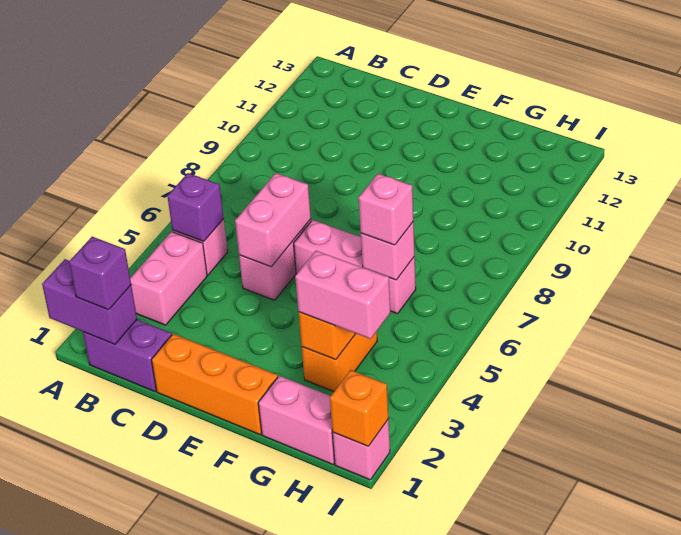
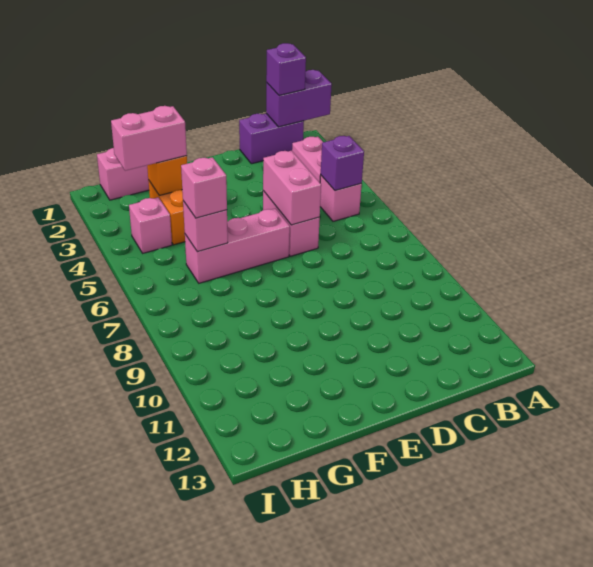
orange brick D1:F1 level 1 -> none
pink brick I1 level 1 -> pink brick H4 level 1
orange brick I1 level 2 -> none

